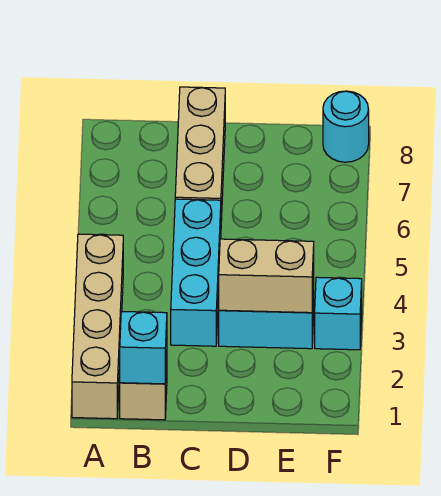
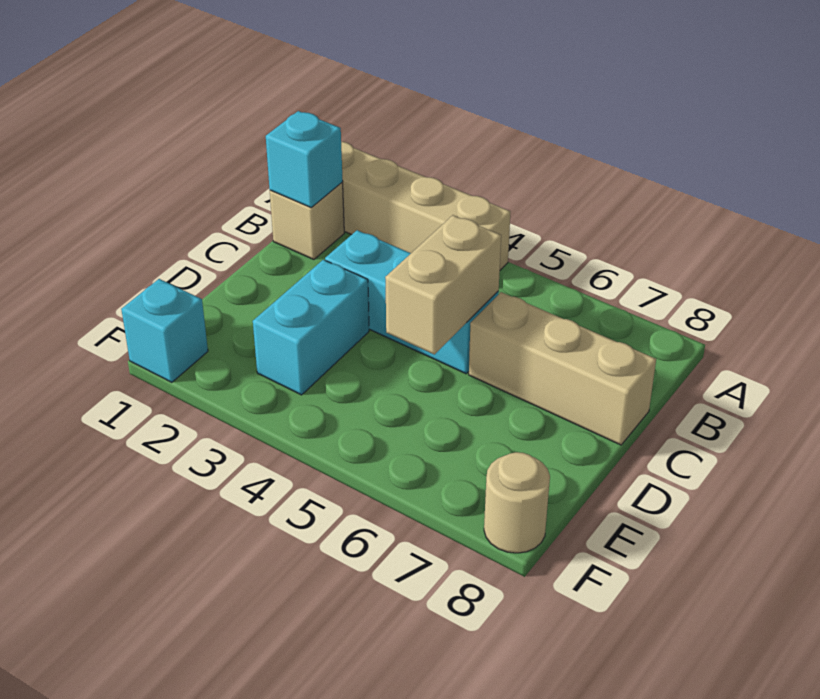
tan brick D3:E3 level 2 -> tan brick C5:D5 level 2
cyan brick F3 level 1 -> cyan brick F1 level 1
cyan round brick F8 level 1 -> tan round brick F8 level 1

